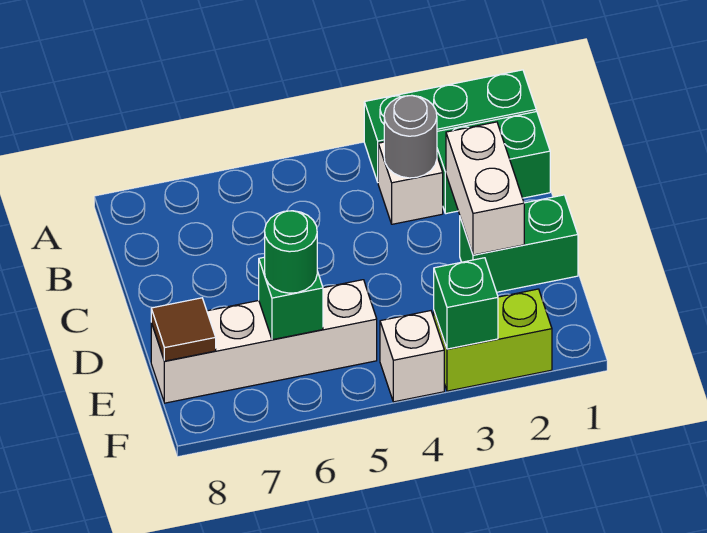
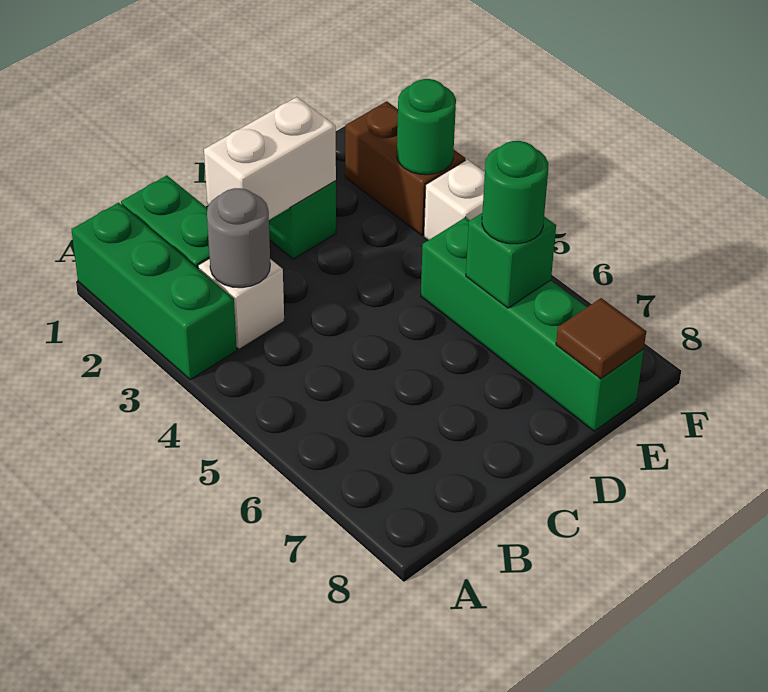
white brick E5:E8 level 1 -> green brick E5:E8 level 1
lime brick F2:F3 level 1 -> brown brick F2:F3 level 1
green brick F3 level 2 -> green round brick F3 level 2

